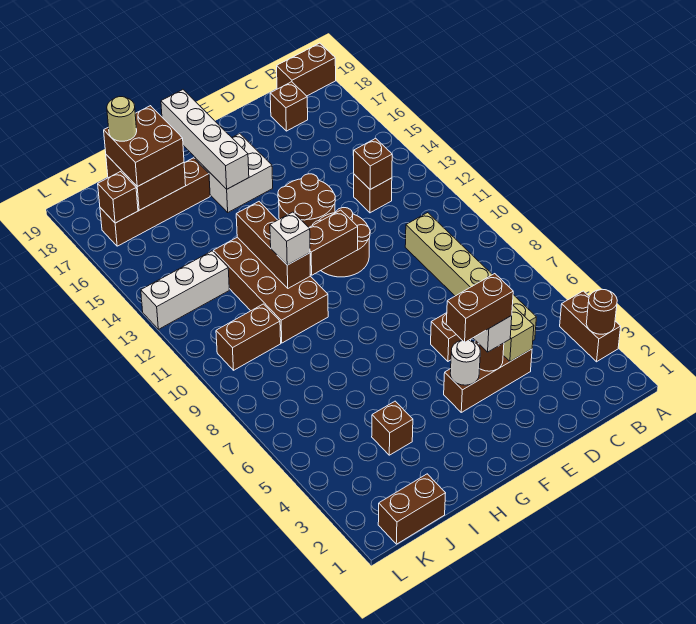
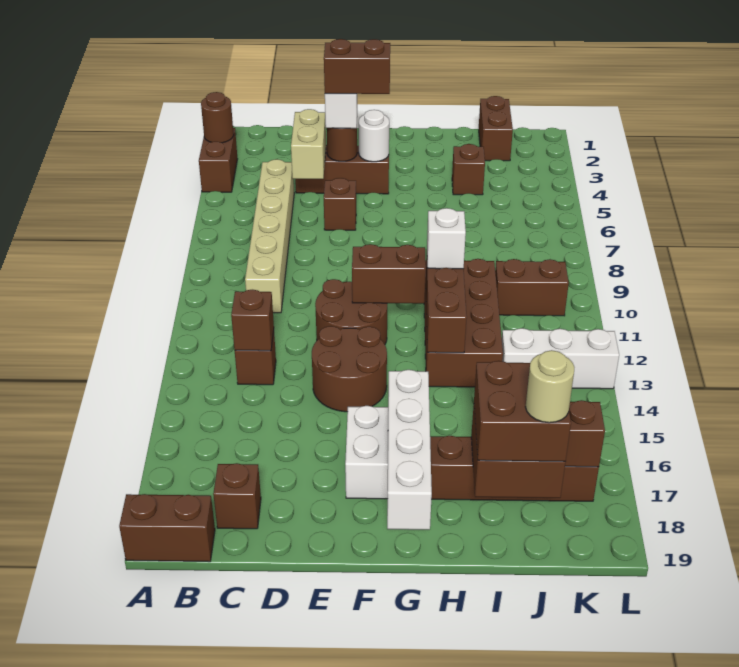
brown brick J1:K1 level 1 -> brown brick J1:J2 level 1

